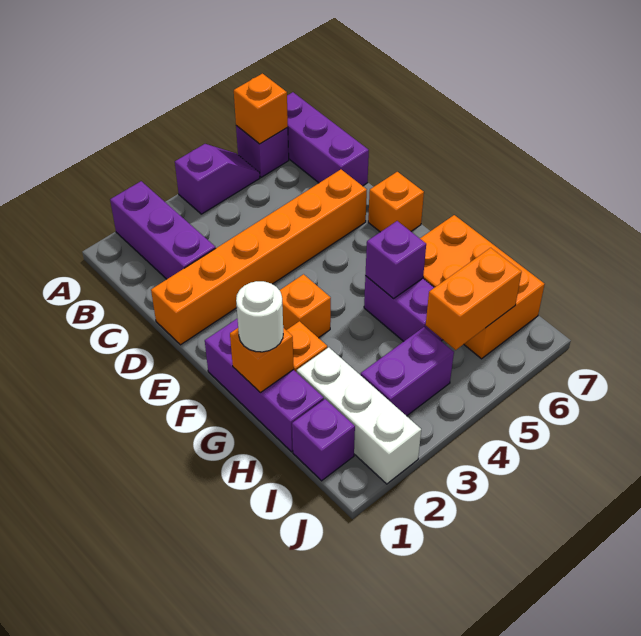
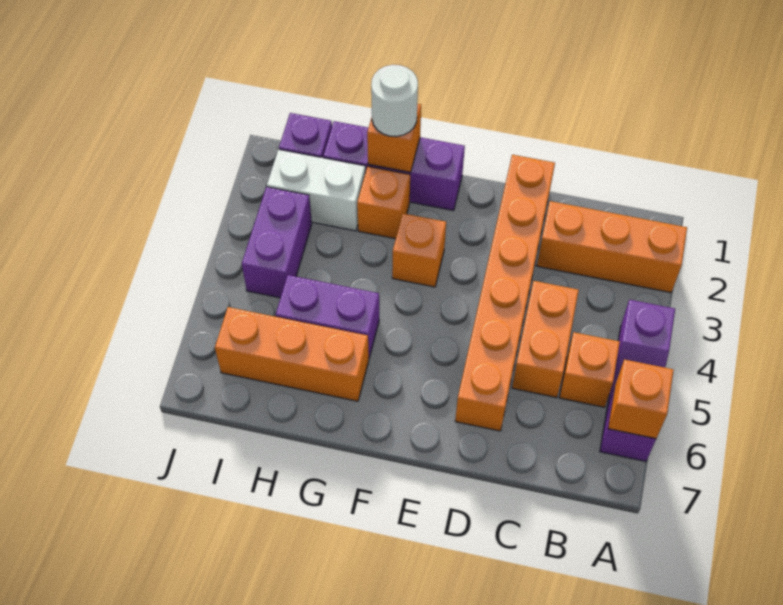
purple brick A2:C2 level 1 -> orange brick A2:C2 level 1
purple brick A7:C7 level 1 -> none
orange brick E7 level 1 -> orange brick B5 level 1
purple brick G5 level 2 -> none
orange brick G6:I7 level 1 -> orange brick G6:I6 level 1
white brick H2:J2 level 1 -> white brick H2:I2 level 1
orange brick I5:I6 level 2 -> orange brick C4:C5 level 1

